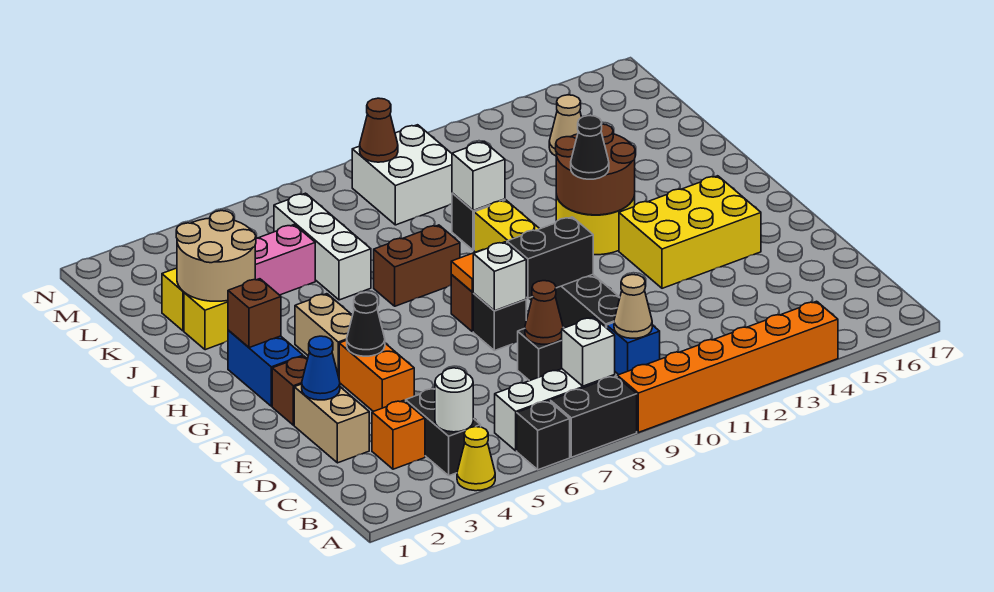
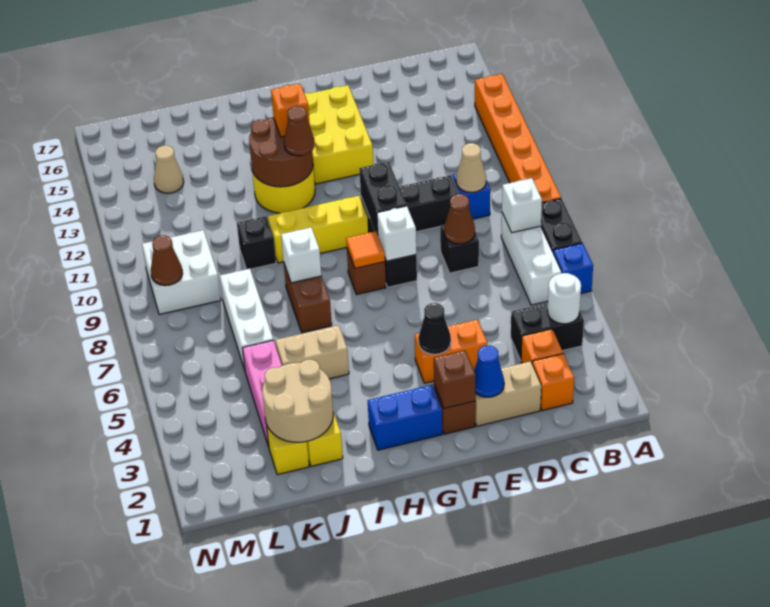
yellow cone A4 level 1 -> none
black brick A6 level 1 -> blue brick A6 level 1
none -> orange brick C2 level 1
tan brick G4:H4 level 1 -> tan brick I5:J5 level 1
brown brick H2 level 2 -> brown brick F2 level 2
black cone H12 level 3 -> brown cone H12 level 3
none -> orange brick H13 level 3
white brick J6:L6 level 1 -> white brick K6:K8 level 1
white brick J10 level 2 -> white brick I8 level 2

